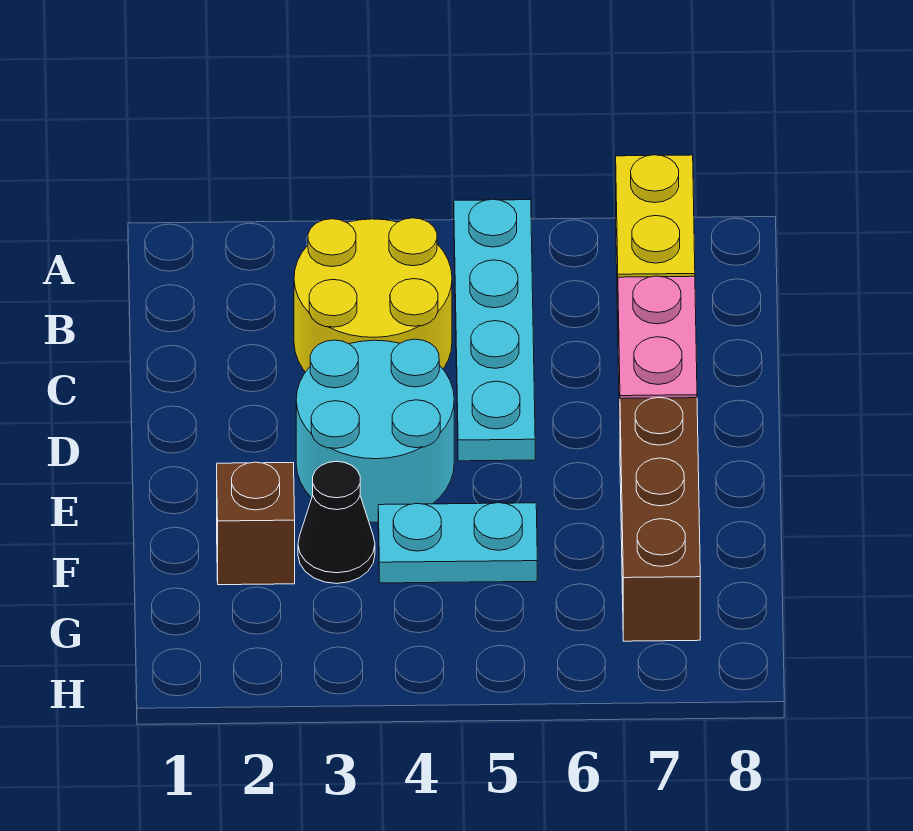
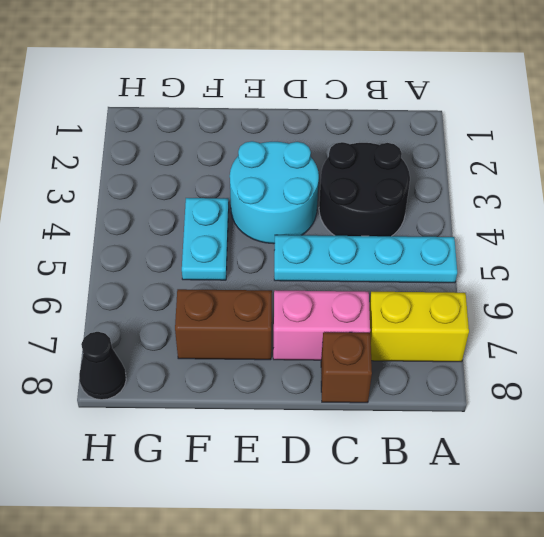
yellow round brick B3:C4 level 1 -> black round brick B3:C4 level 1
brown brick E7:G7 level 1 -> brown brick E7:F7 level 1
brown brick F2 level 1 -> brown brick C8 level 1
black cone F3 level 1 -> black cone H8 level 1

